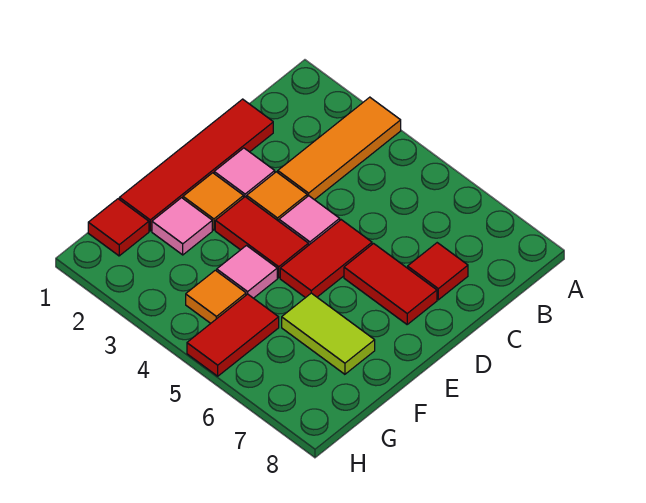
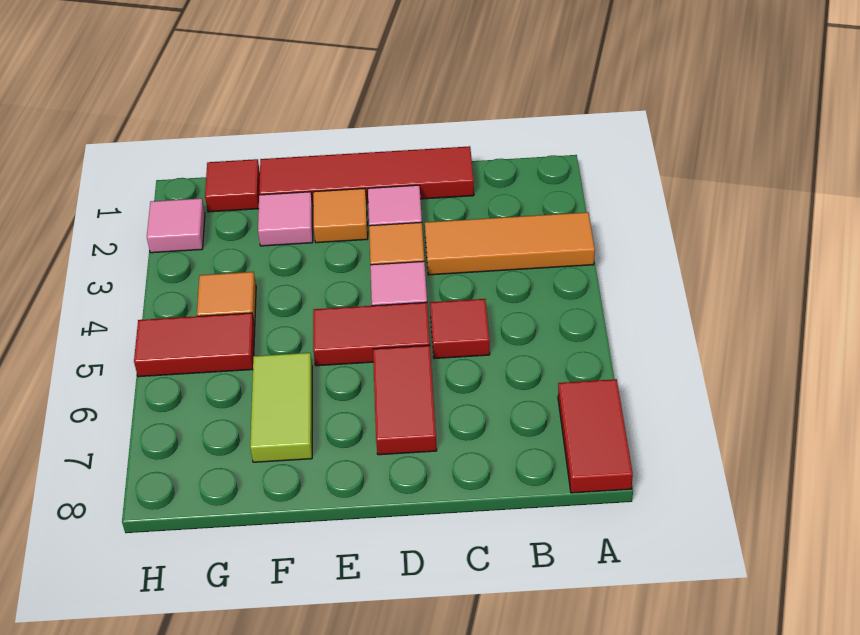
red tile C7 level 1 -> red tile C5 level 1
red tile E3:E4 level 1 -> red tile A7:A8 level 1
pink tile F4 level 1 -> pink tile H2 level 1

